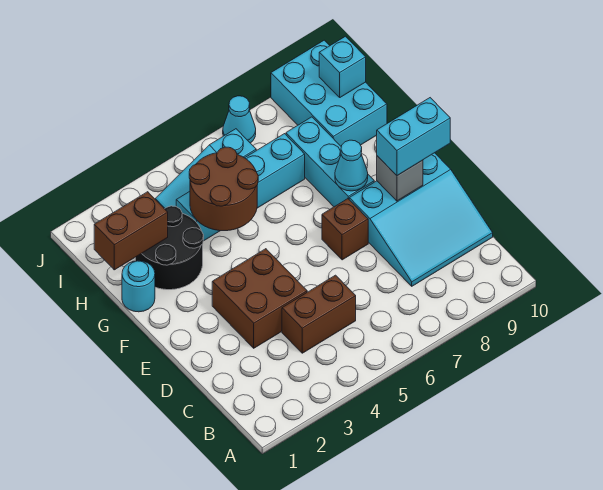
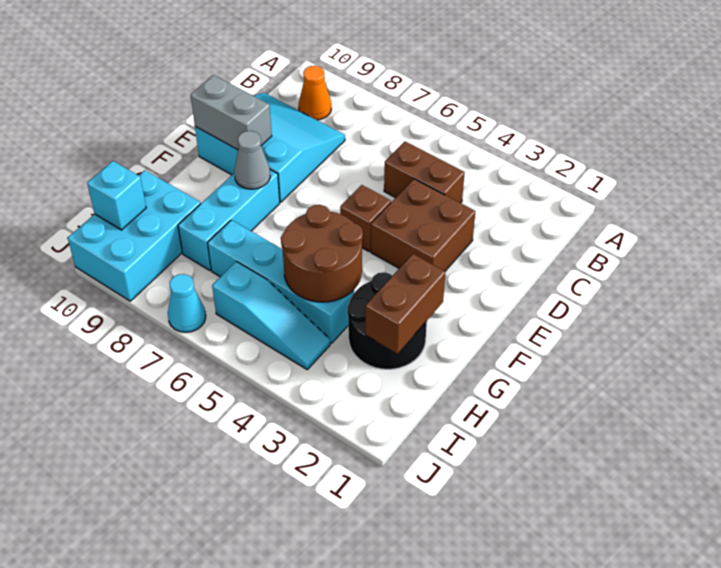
none -> orange cone B9 level 1
brown brick E7 level 1 -> brown brick E5 level 1
grey brick E9 level 2 -> grey brick E9:E10 level 2
cyan brick E9:E10 level 3 -> none
cyan cone F8 level 2 -> grey cone F8 level 2
cyan round brick G1 level 1 -> none
brown brick H1:H2 level 2 -> brown brick G2:H2 level 2

